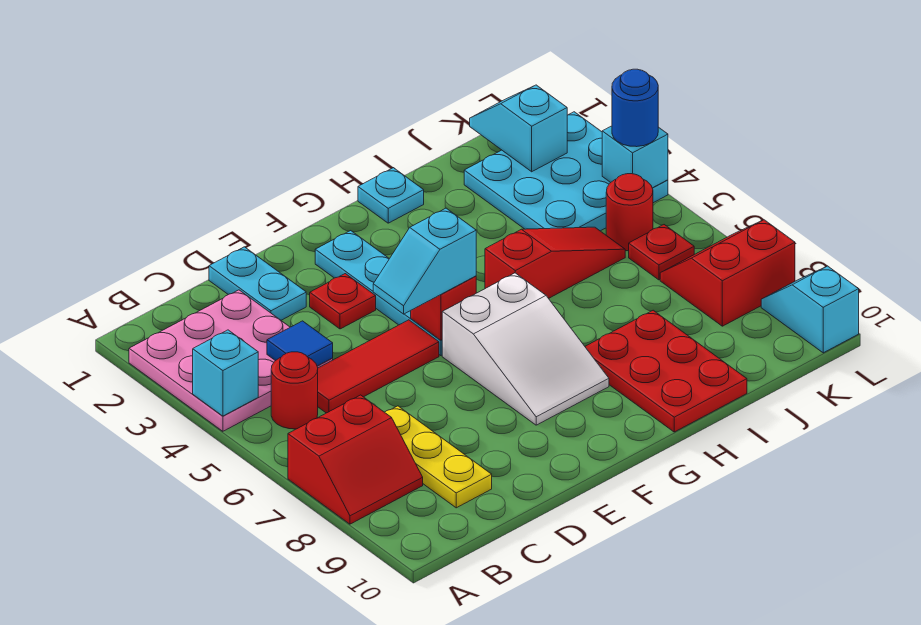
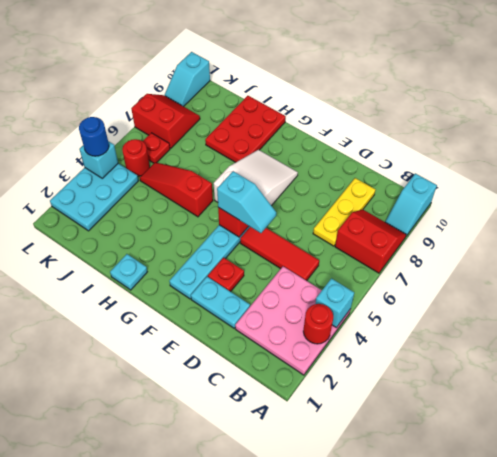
red round brick B5 level 1 -> red round brick A3 level 2
blue tile C4 level 2 -> none
cyan plate D1:D2 level 1 -> cyan plate D2:E2 level 1
cyan plate J2:L4 level 1 -> cyan plate K2:L4 level 1
cyan slope K1:K2 level 2 top 2 -> cyan slope A9:A10 level 1 top 10
red slope K7:L8 level 1 top 8 -> red slope K7:L8 level 1 top 7

